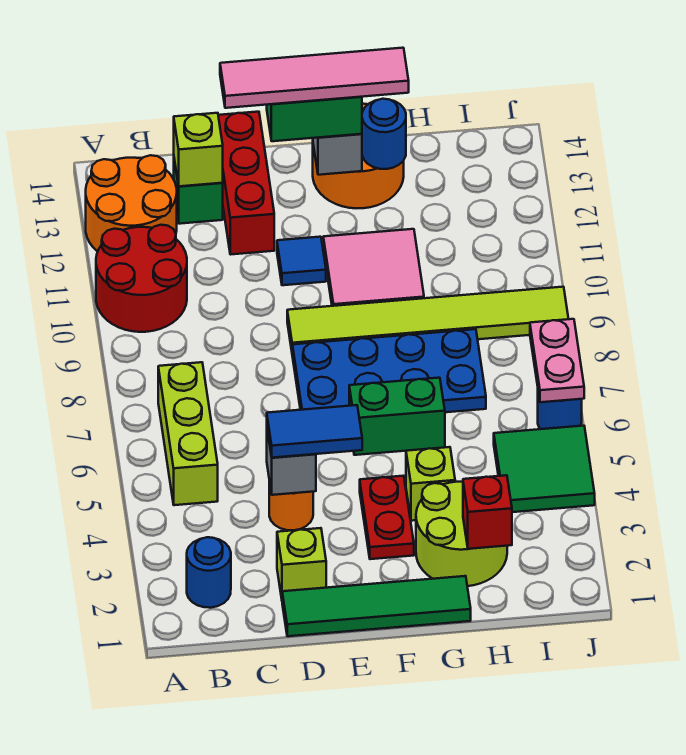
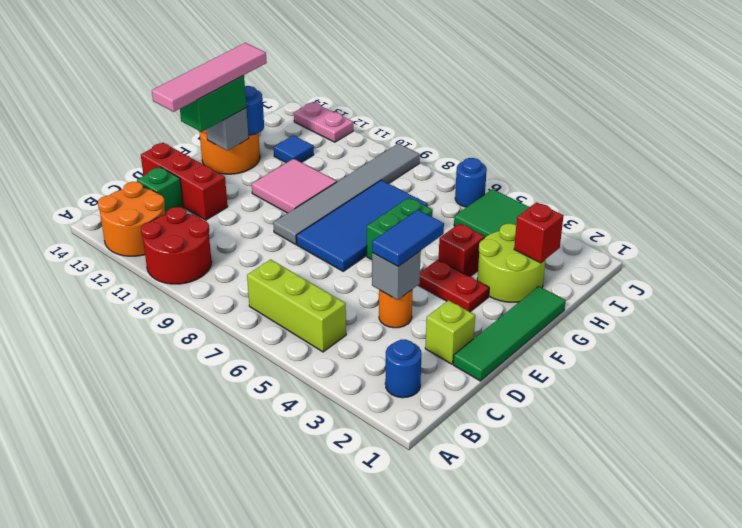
lime brick C13 level 2 -> none
blue plate E7:H8 level 1 -> blue tile E7:H8 level 1
lime tile E9:J9 level 1 -> grey tile E9:J9 level 1
blue tile E11 level 1 -> blue tile H12 level 1
lime brick G4 level 1 -> red brick G4 level 1
pink plate J6:J7 level 2 -> pink plate J12:J13 level 1

